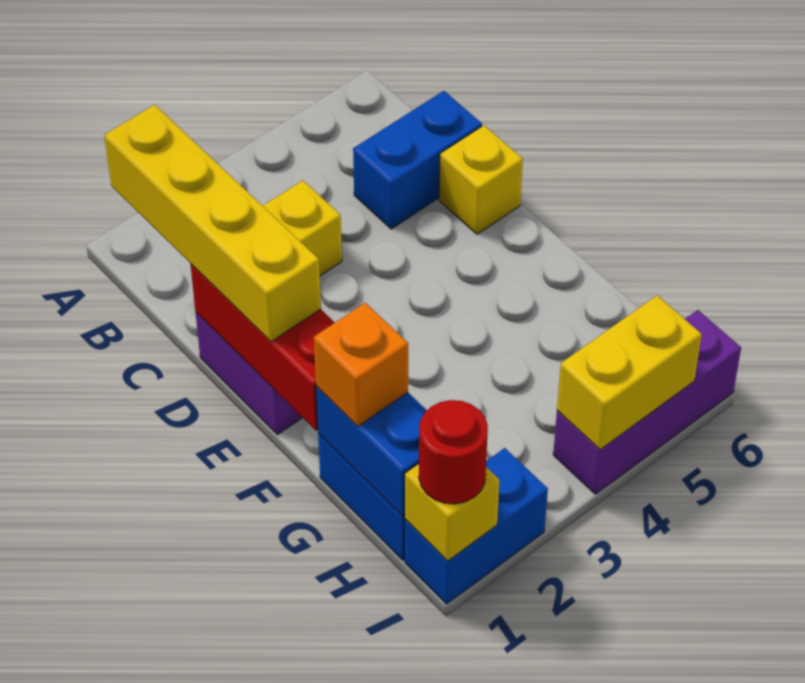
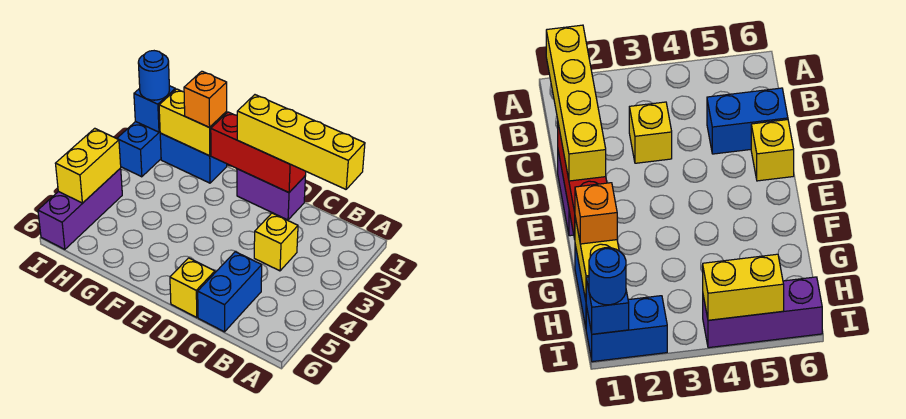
blue brick G1:H1 level 2 -> yellow brick G1:H1 level 2
yellow brick I1 level 2 -> blue brick I1 level 2
red round brick I1 level 3 -> blue round brick I1 level 3

